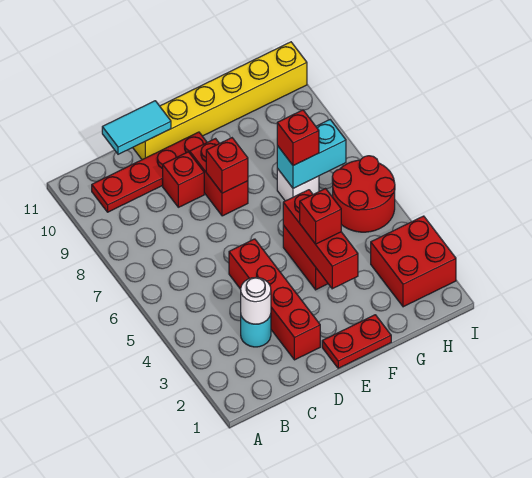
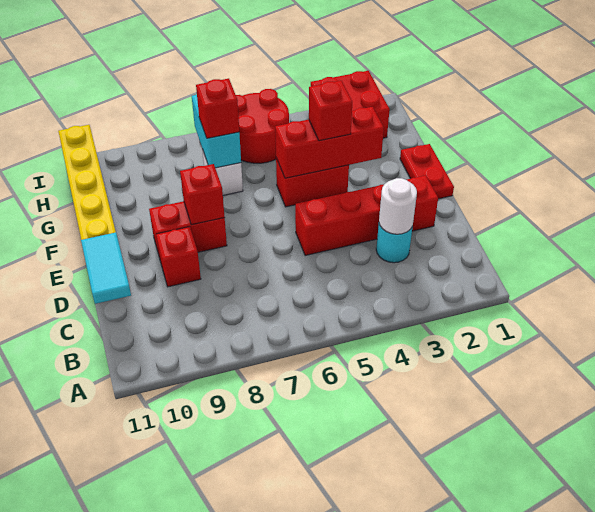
red plate B10:E10 level 1 -> none

